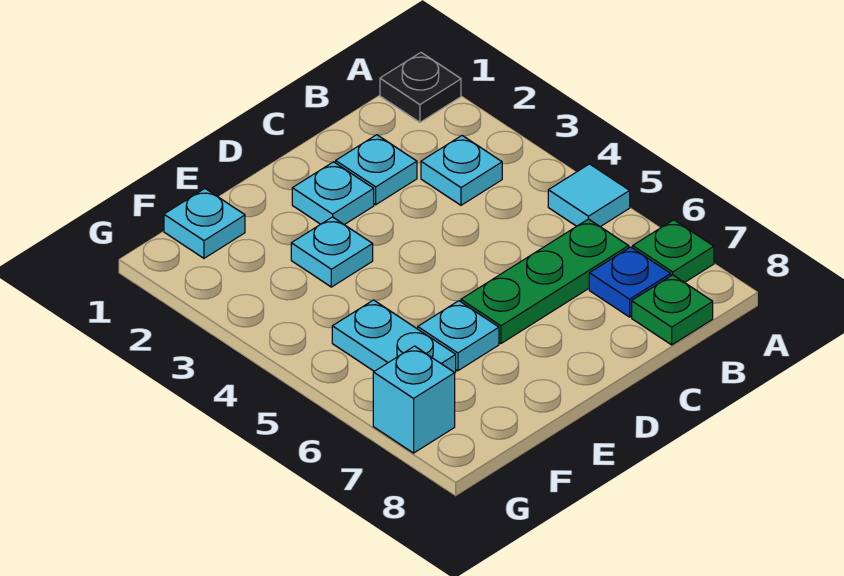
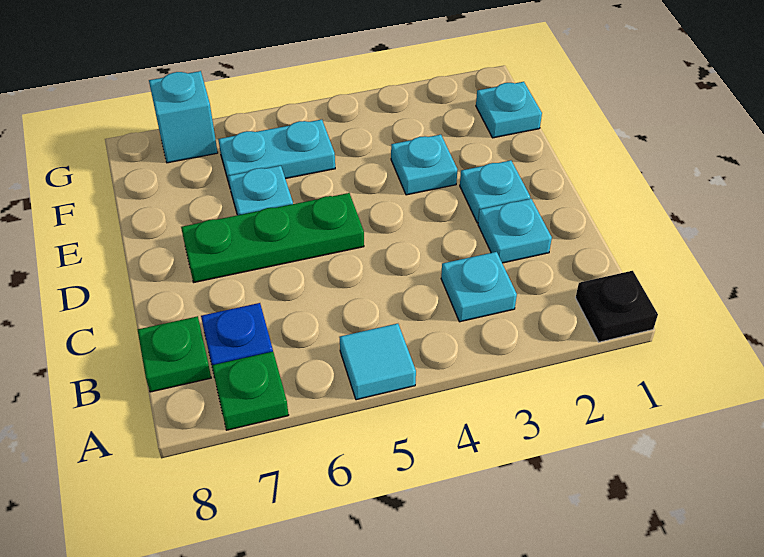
green plate B6:D6 level 1 -> green plate D5:D7 level 1

